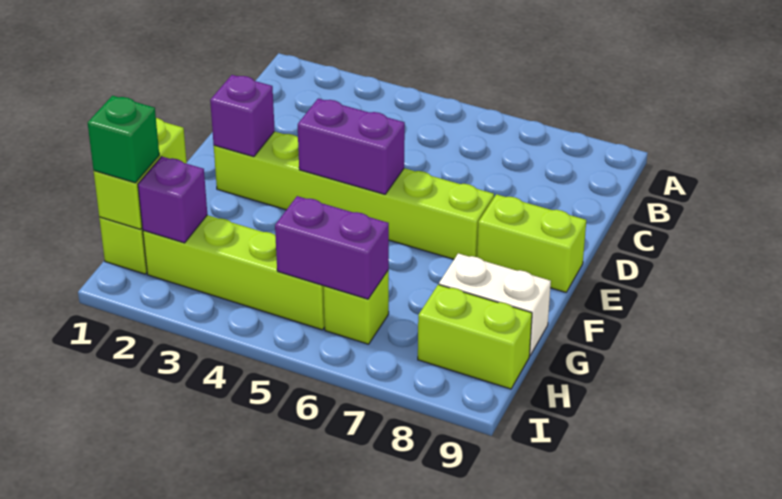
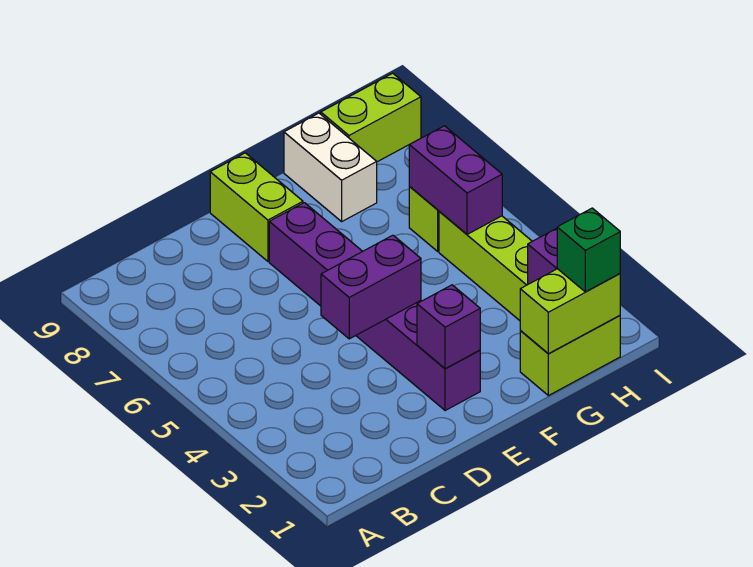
lime brick E2:E7 level 1 -> purple brick E2:E7 level 1
purple brick E4:E5 level 2 -> purple brick D4:E4 level 2
lime brick H8:H9 level 1 -> lime brick H9:I9 level 1

